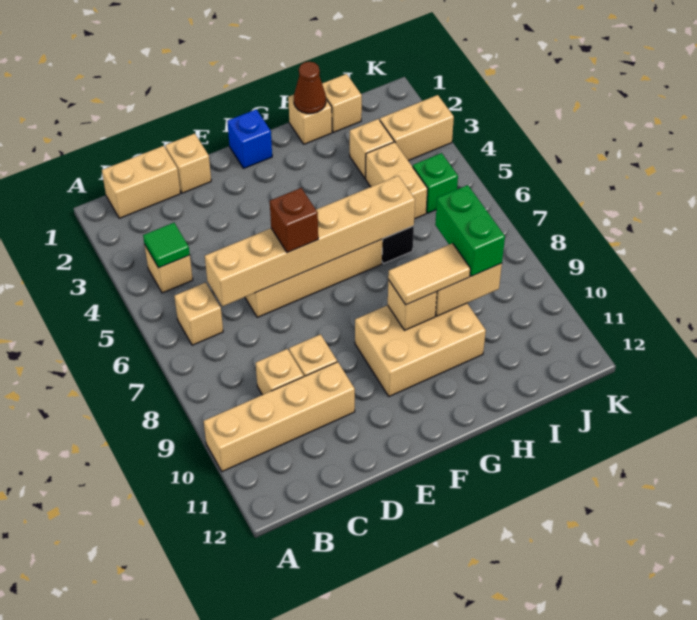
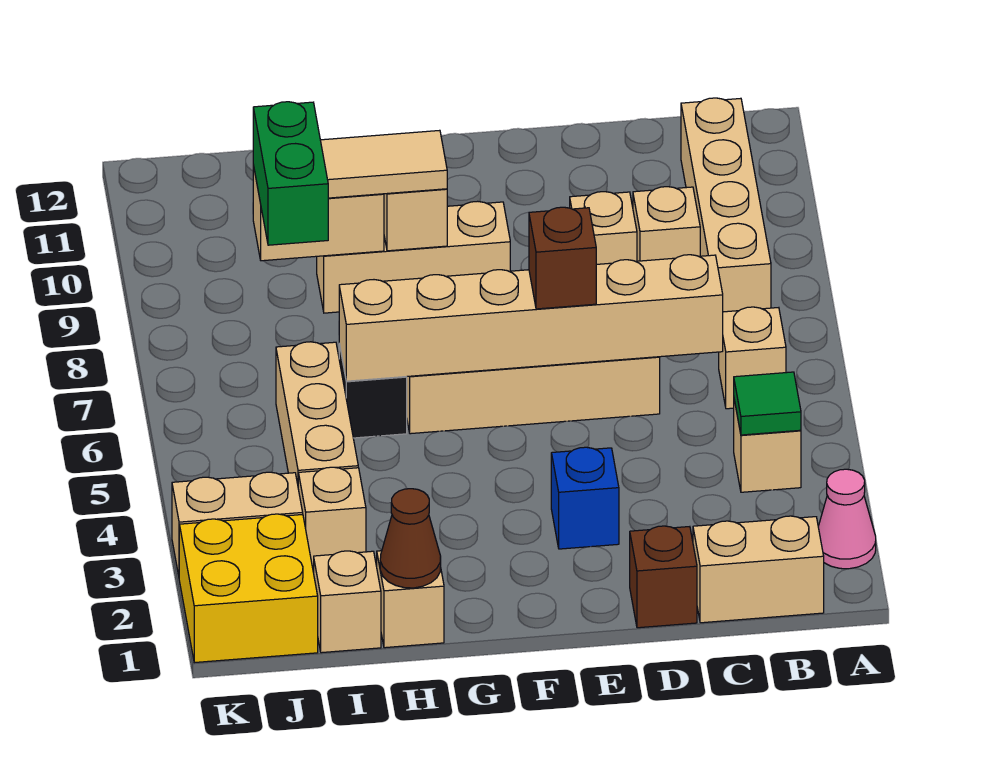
none -> pink cone A2 level 1
tan brick A10:D10 level 1 -> tan brick B8:B11 level 1
tan brick D1 level 1 -> brown brick D1 level 1
blue brick F1 level 1 -> blue brick E3 level 1
tan brick F9:H10 level 1 -> tan brick F9:H9 level 1
tan brick I4:I5 level 1 -> tan brick I4:I6 level 1
none -> yellow brick J1:K2 level 1
green brick J5 level 1 -> none

